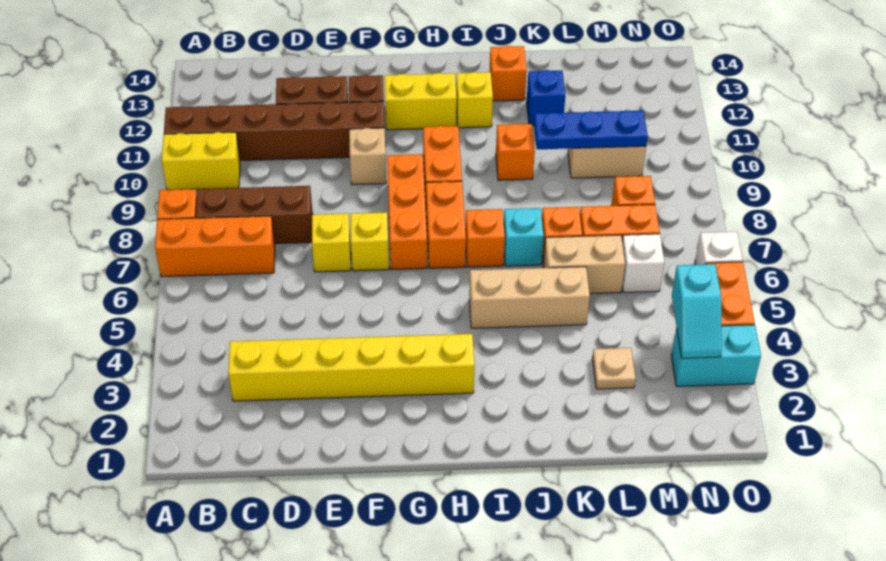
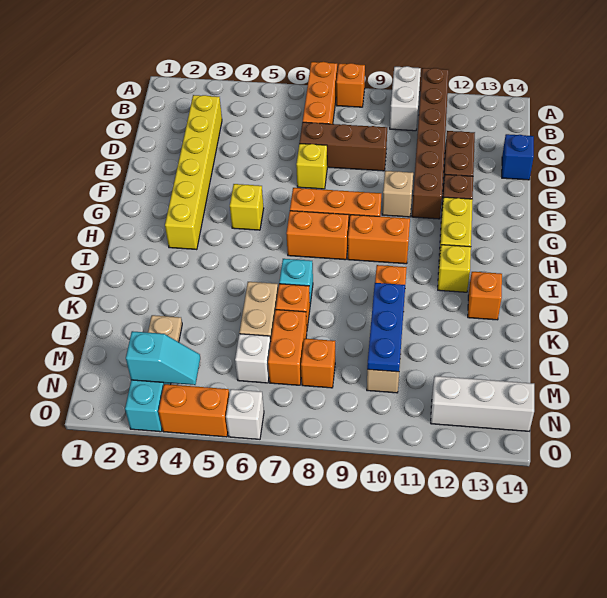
yellow brick A10:B10 level 1 -> white brick A10:B10 level 1
brown brick B8:D8 level 1 -> brown brick D7:D9 level 1
yellow brick F7 level 1 -> yellow brick G5 level 1
tan brick I5:K5 level 1 -> none
orange brick I7 level 1 -> none
blue brick K12 level 1 -> blue brick D14 level 1
cyan slope N3:N4 level 2 top 4 -> cyan slope N3:N4 level 2 top 3
none -> white brick N12:N14 level 1

